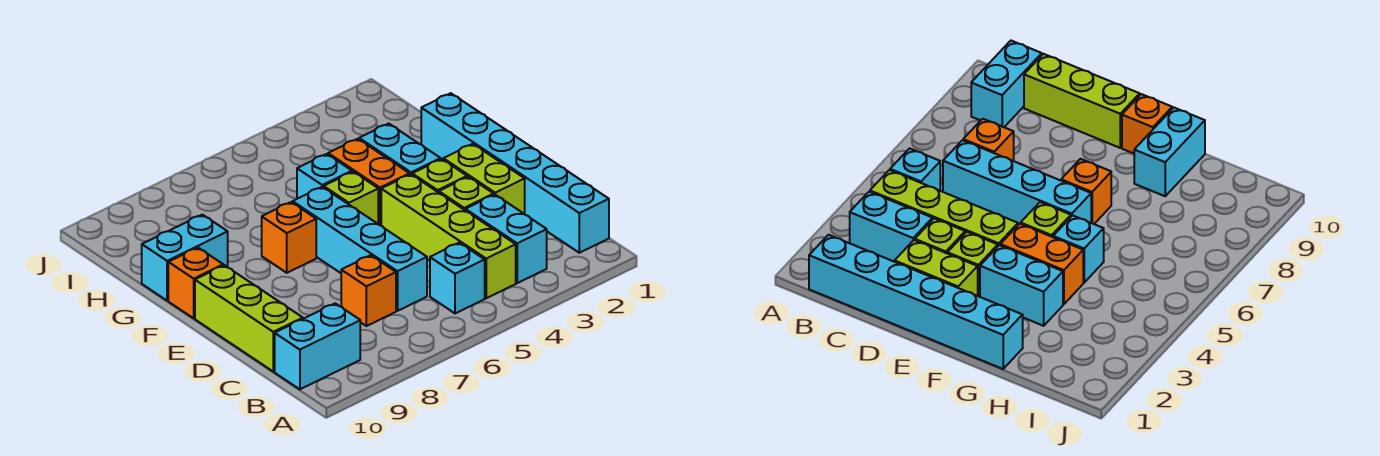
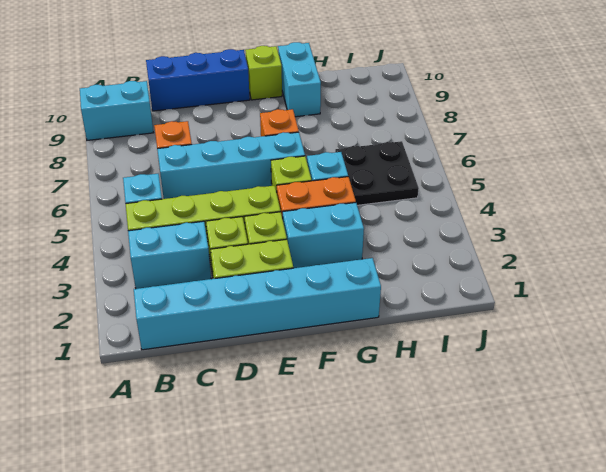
cyan brick B9:B10 level 1 -> cyan brick A9:B9 level 1
lime brick C10:E10 level 1 -> blue brick C10:E10 level 1
orange brick F10 level 1 -> lime brick F10 level 1
none -> black plate H5:I6 level 1

